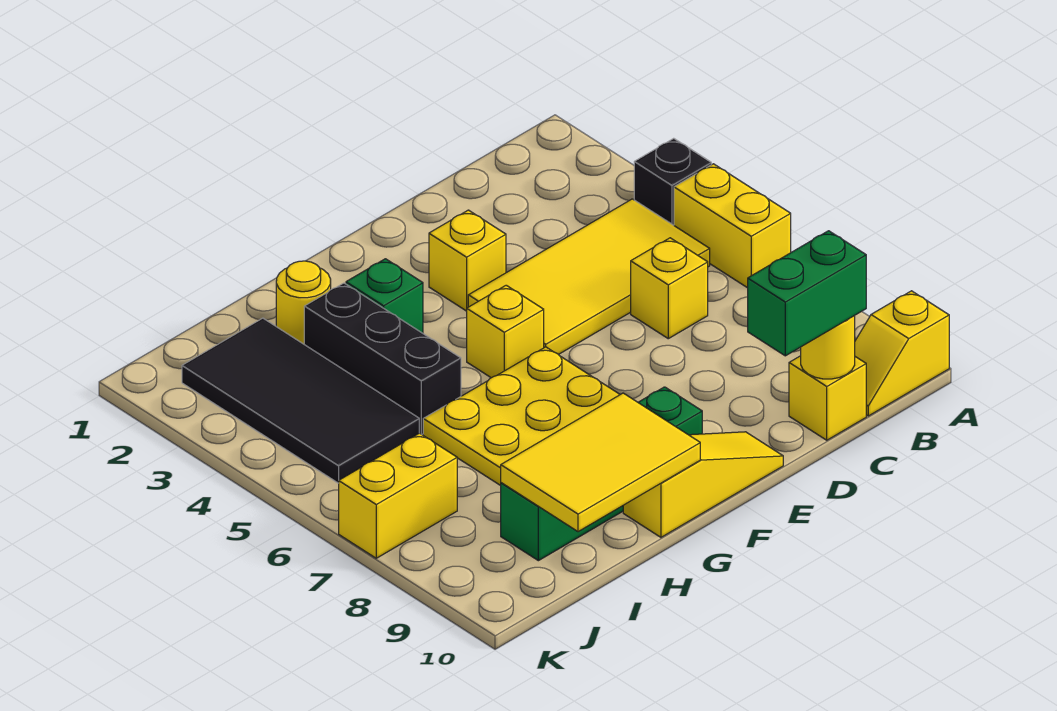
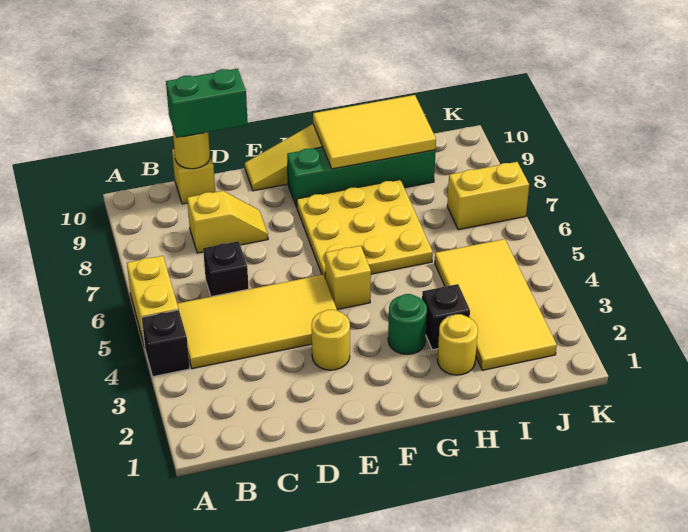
yellow slope A10:B10 level 1 top A -> yellow slope C8:D8 level 1 top C
yellow brick C6 level 1 -> black brick C6 level 1
yellow brick E3 level 1 -> yellow round brick E3 level 1
green brick G3 level 1 -> green round brick G3 level 1
black brick H3:H5 level 1 -> black brick H3 level 1
black tile I2:J5 level 1 -> yellow tile I2:J5 level 1

